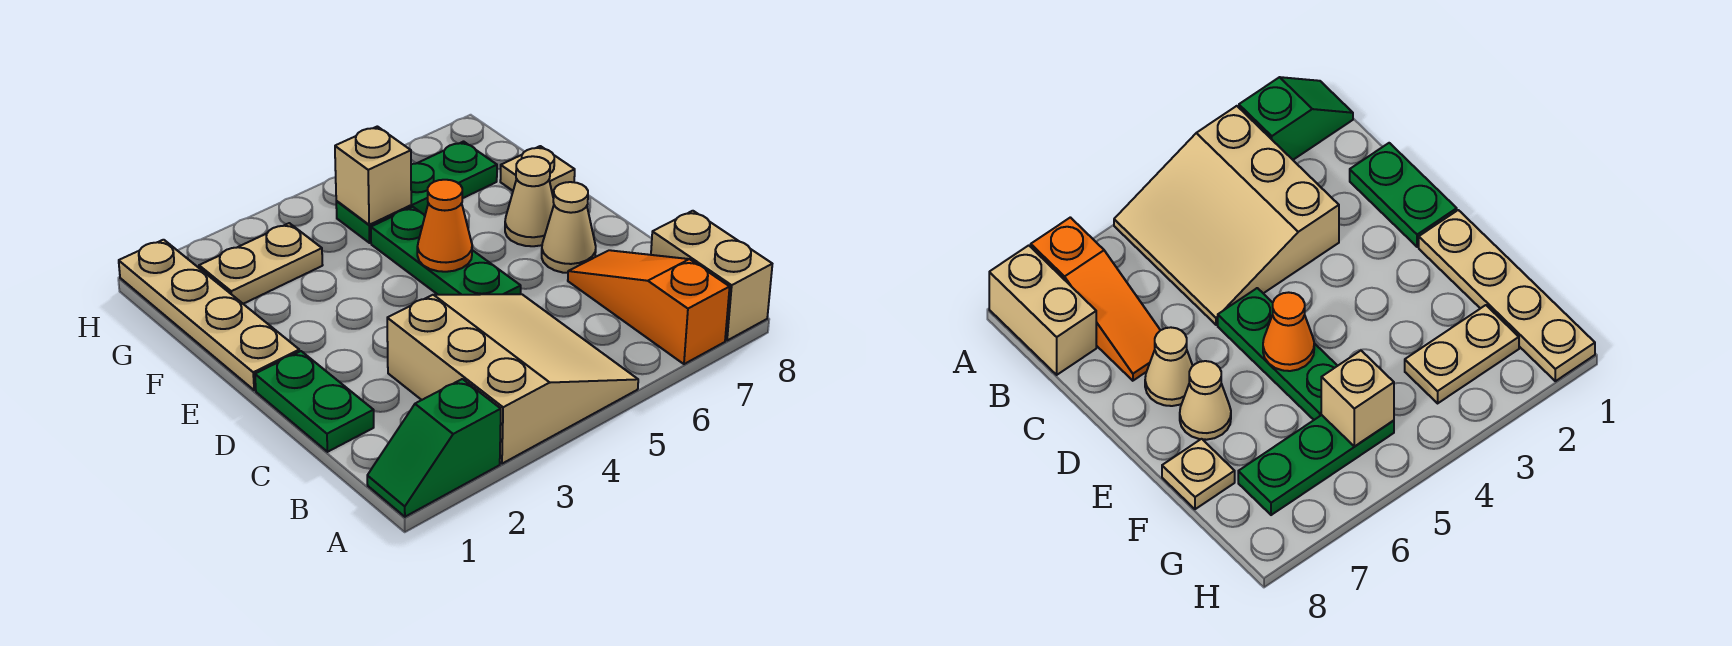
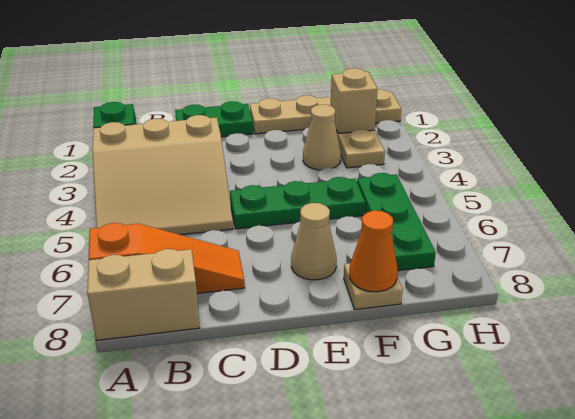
tan cone D7 level 1 -> tan cone F3 level 1
orange cone E5 level 2 -> orange cone F8 level 2
tan brick G5 level 2 -> tan brick G2 level 2

